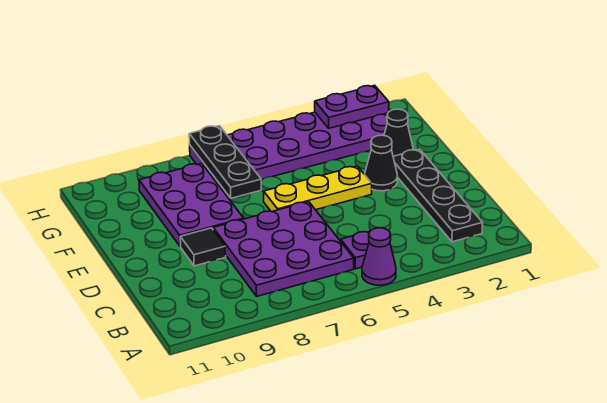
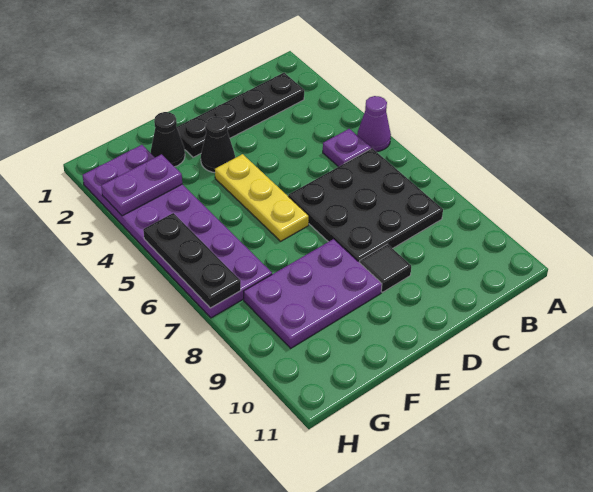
purple plate B6:D8 level 1 -> black plate B6:D8 level 1
black plate F7:H7 level 2 -> black plate H5:H7 level 2
purple plate H2:H3 level 2 -> purple plate G3:H3 level 2

